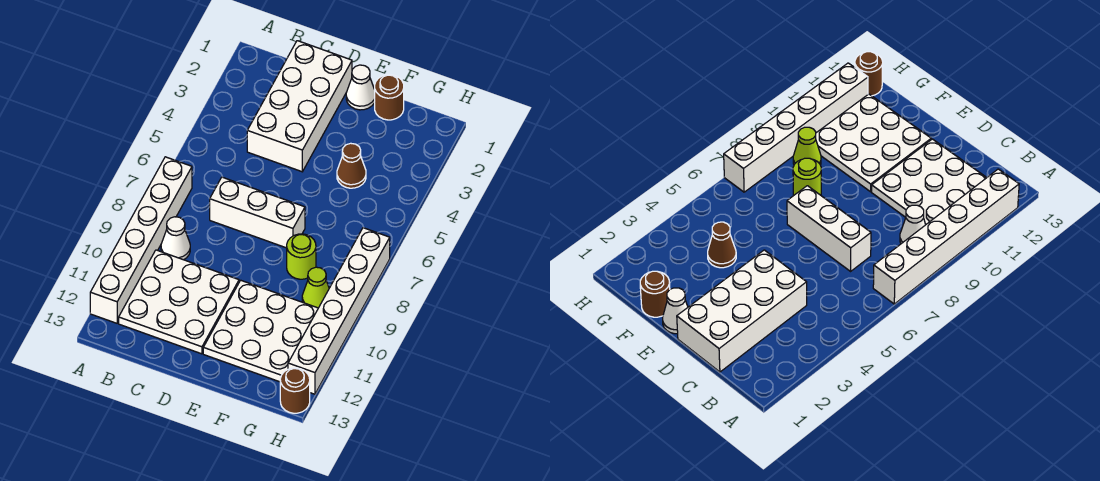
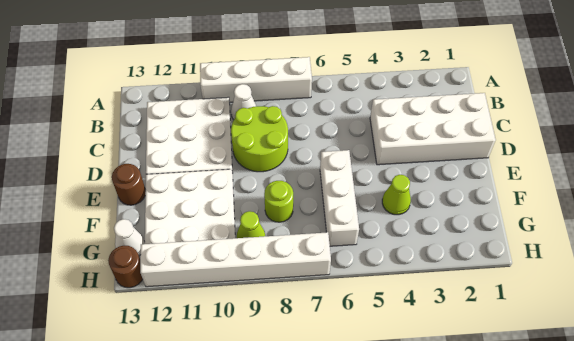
white brick A7:A12 level 1 -> white brick A7:A10 level 1
white brick C7:E7 level 1 -> white brick E6:G6 level 1
none -> lime round brick C8:D9 level 1
white cone E1 level 1 -> white cone G13 level 1
brown round brick F1 level 1 -> brown round brick E13 level 1
brown cone F4 level 1 -> lime cone F4 level 1

